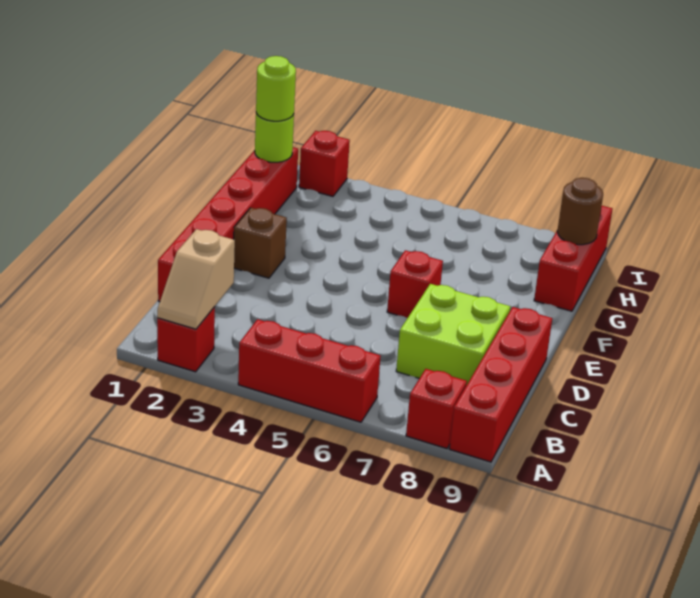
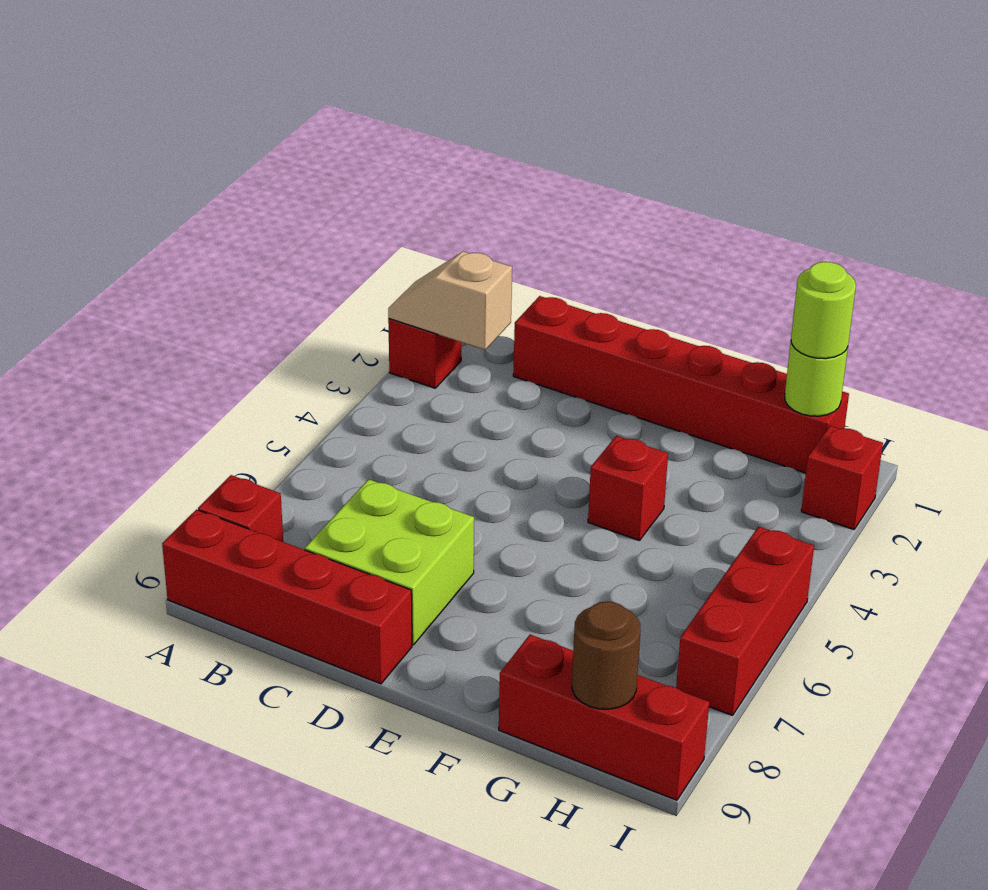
red brick A4:A6 level 1 -> red brick I5:I7 level 1
brown brick E2 level 1 -> none
red brick E6 level 1 -> red brick F4 level 1

